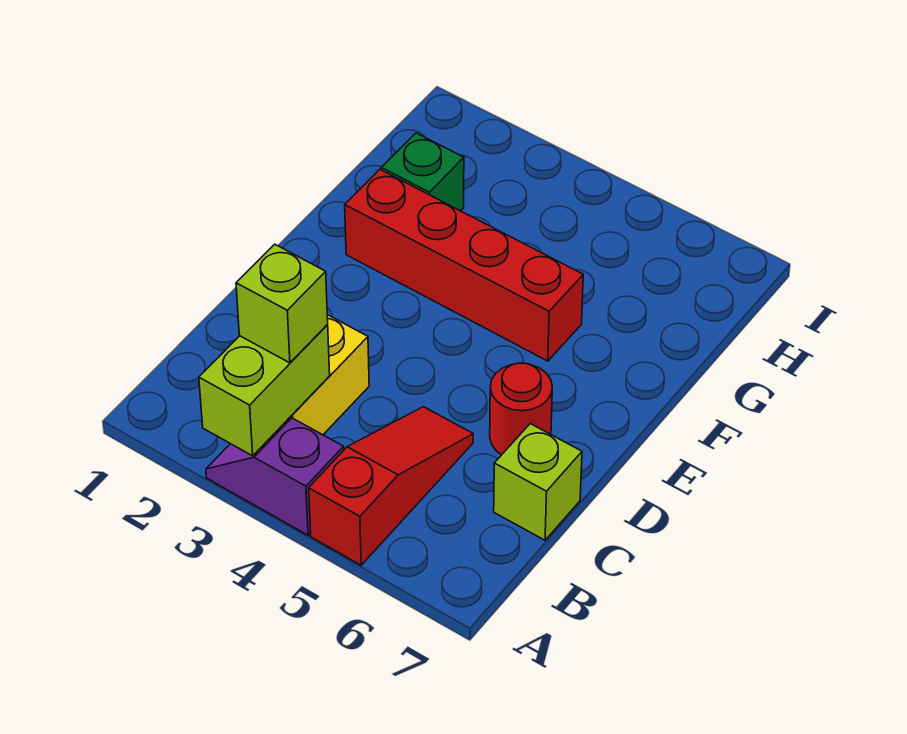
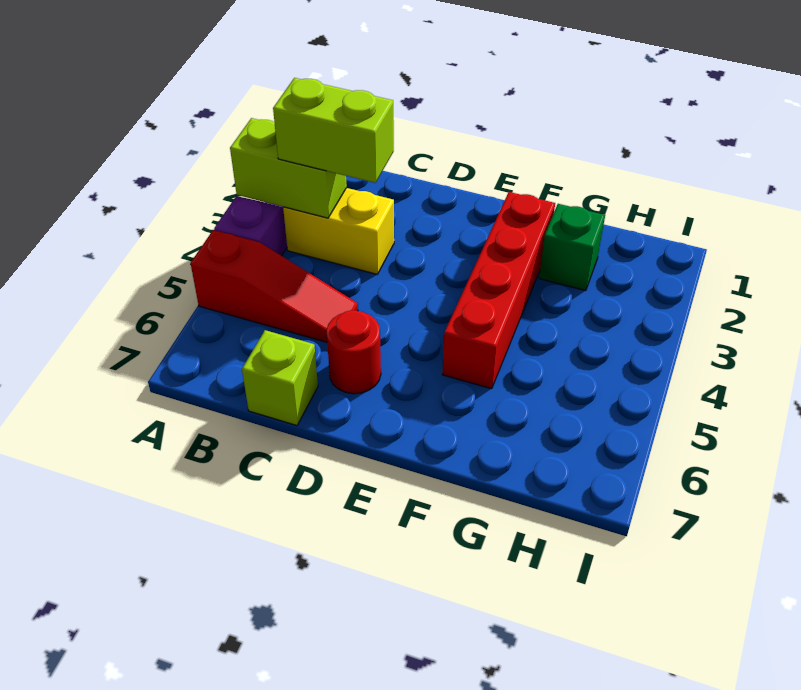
lime brick B3 level 3 -> lime brick B3:C3 level 3

